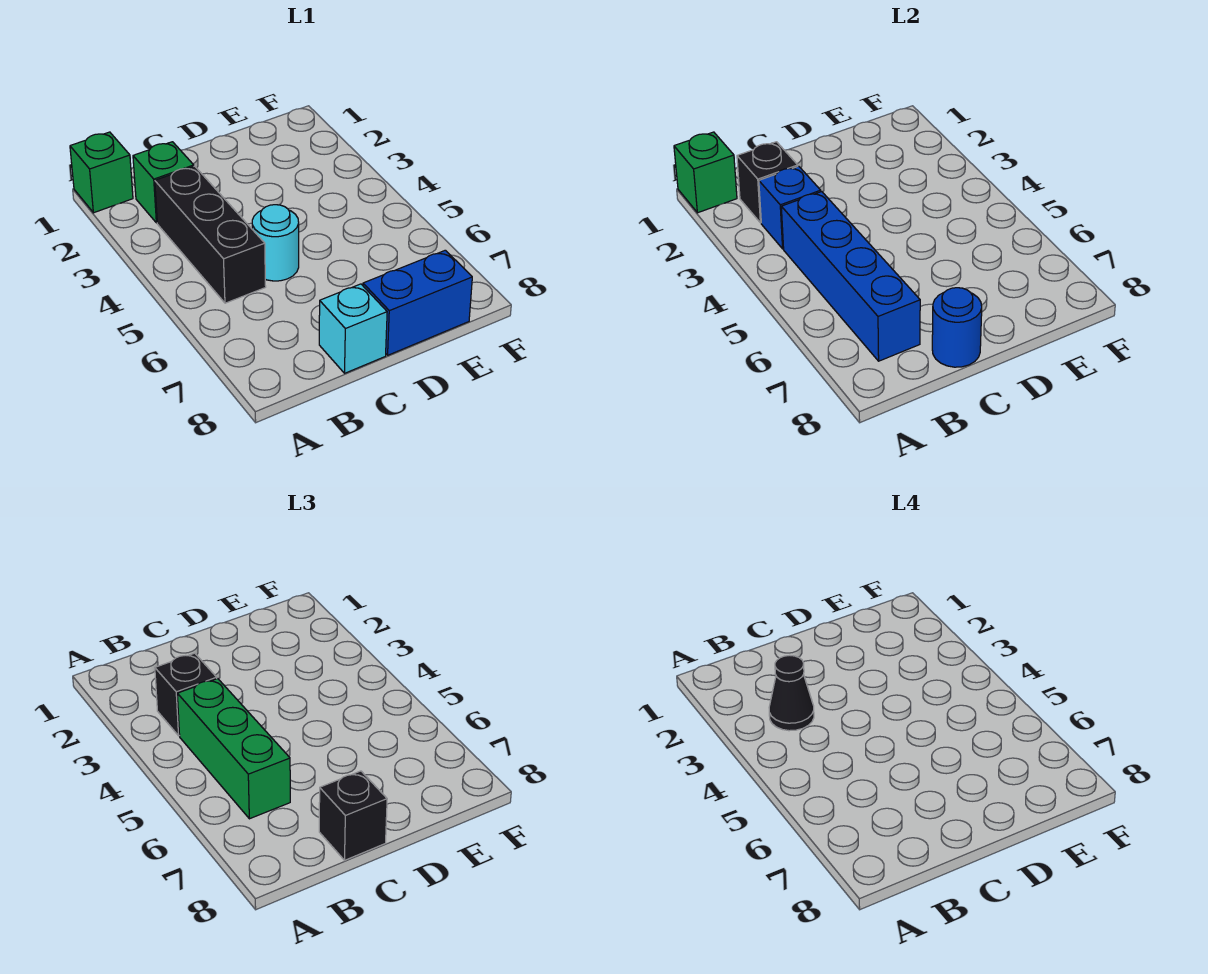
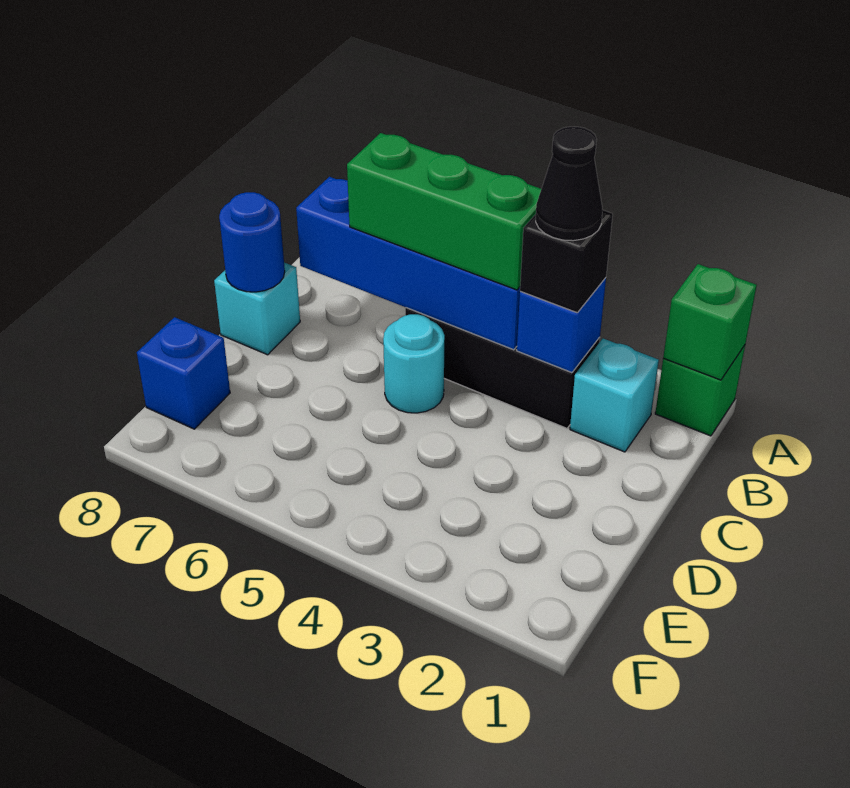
green brick B2 level 1 -> cyan brick B2 level 1
black brick B2 level 2 -> none
black brick C8 level 3 -> none
blue brick D8:E8 level 1 -> blue brick E8 level 1

